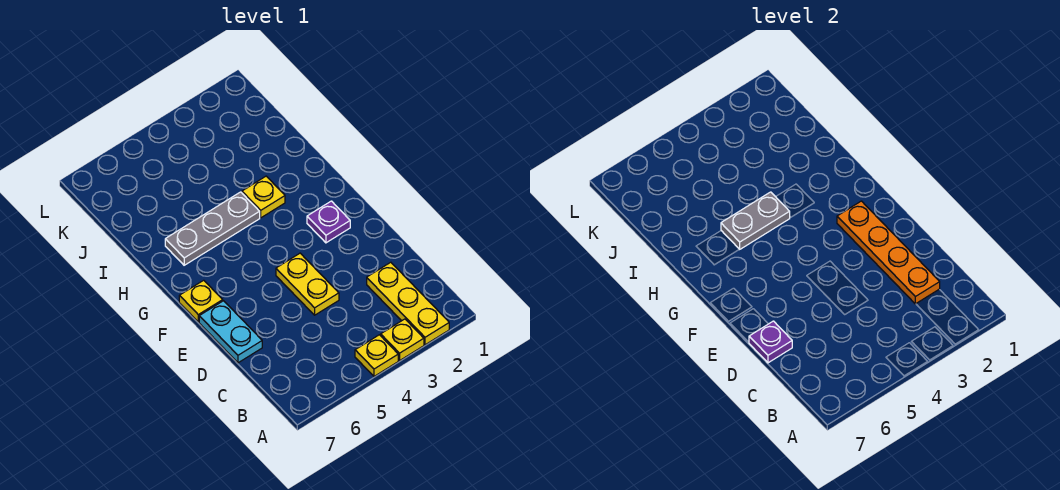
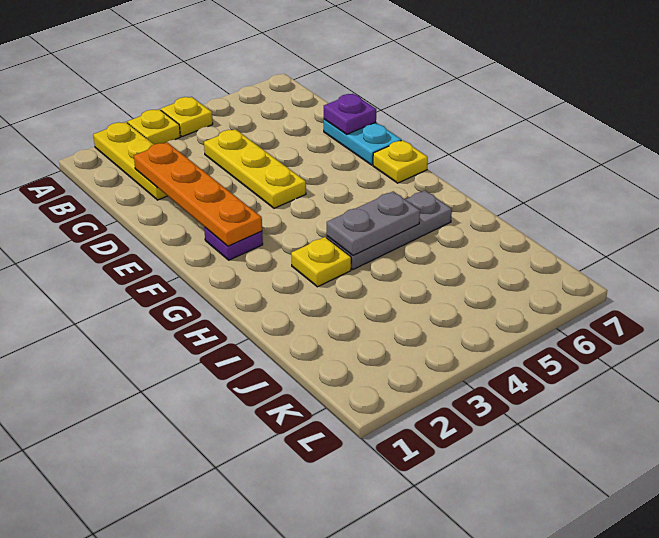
yellow plate D4:E4 level 1 -> yellow plate C4:E4 level 1

